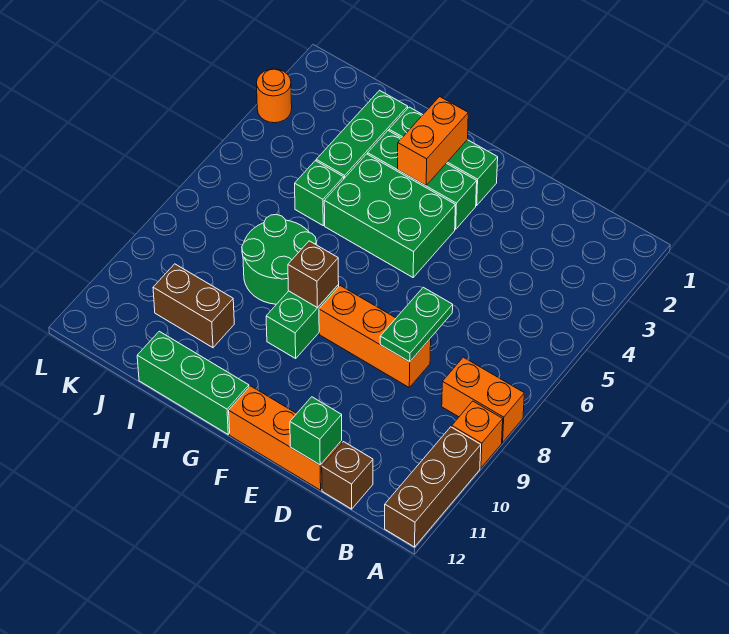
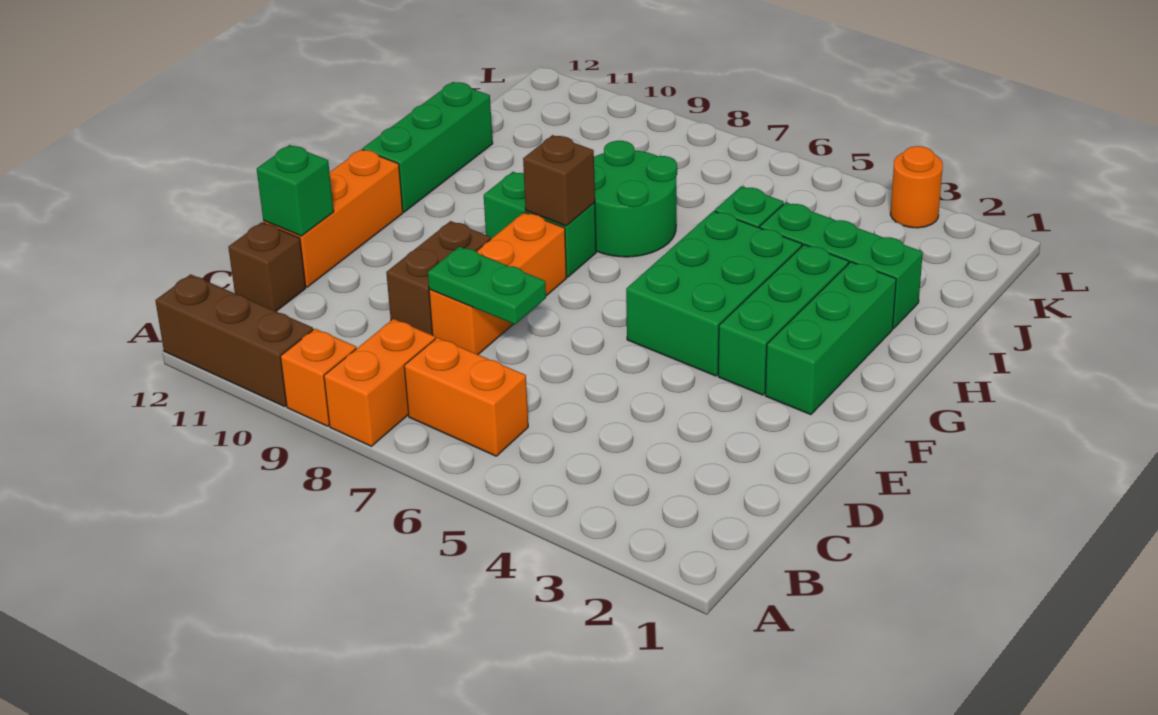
orange brick G2:G3 level 2 -> orange brick B6:B7 level 1
brown brick I10:J10 level 1 -> brown brick D9:E9 level 1

